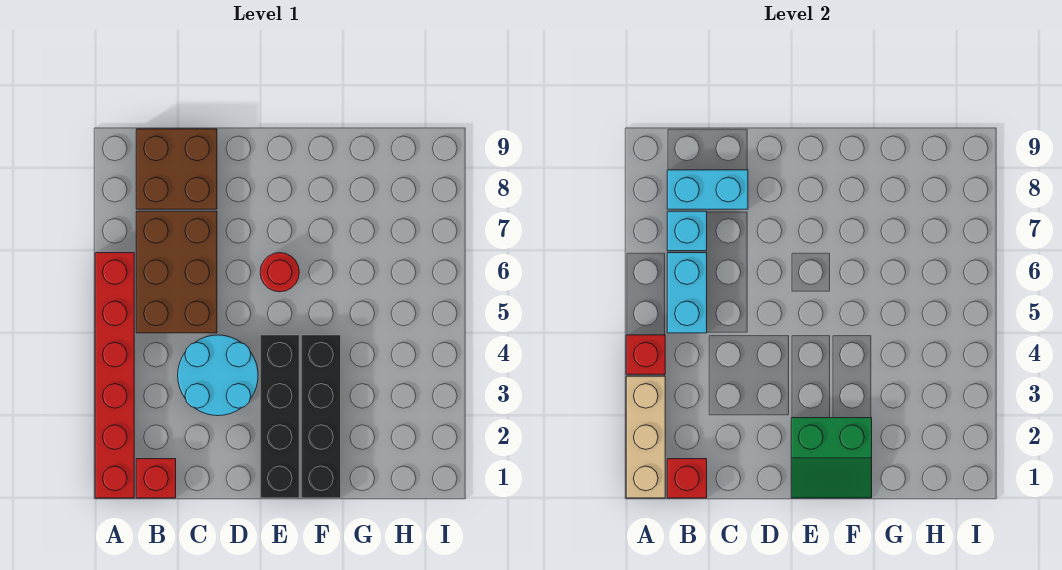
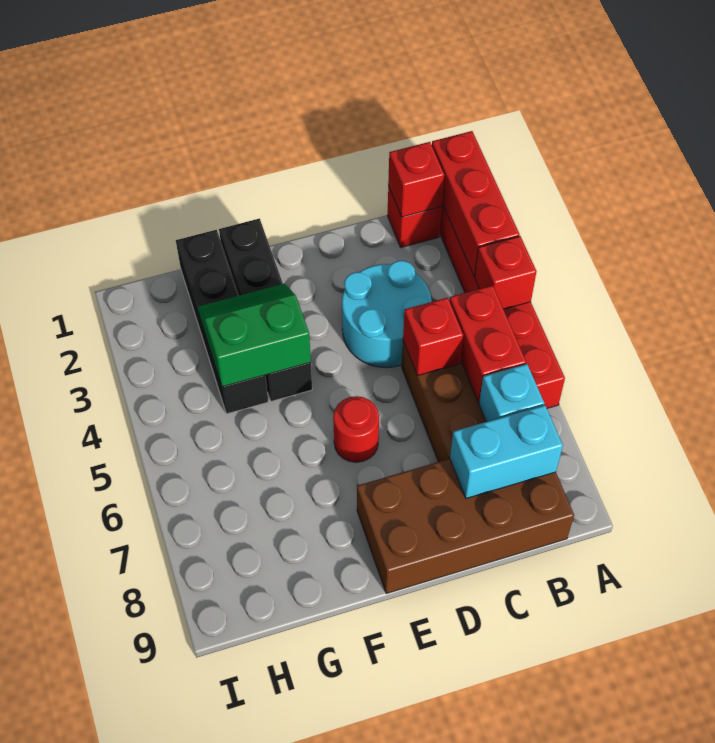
tan brick A1:A3 level 2 -> red brick A1:A3 level 2
cyan brick B5:B6 level 2 -> red brick B5:B6 level 2
brown brick B8:C9 level 1 -> brown brick B8:E9 level 1
none -> red brick C5 level 2
black brick E1:E4 level 1 -> black brick G1:G4 level 1
green slope E1:F2 level 2 top 2 -> green slope F3:G4 level 2 top 4

